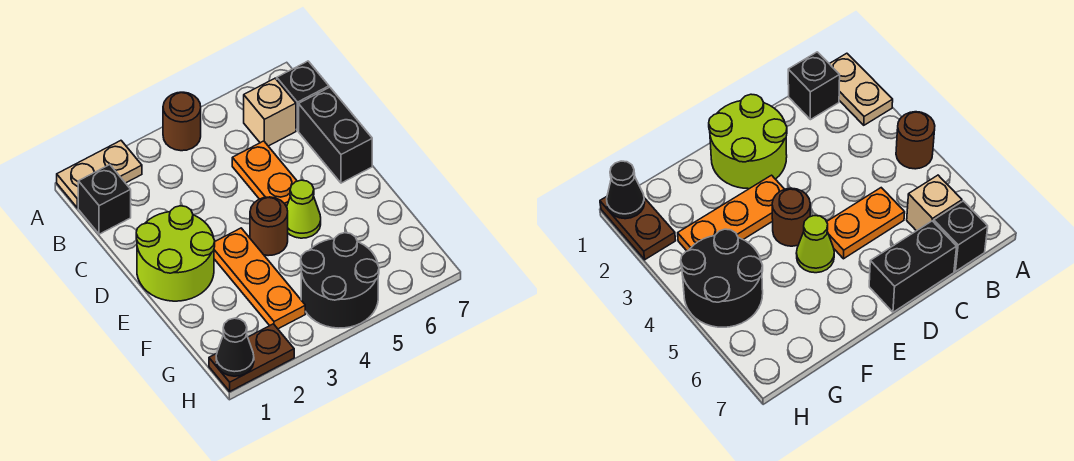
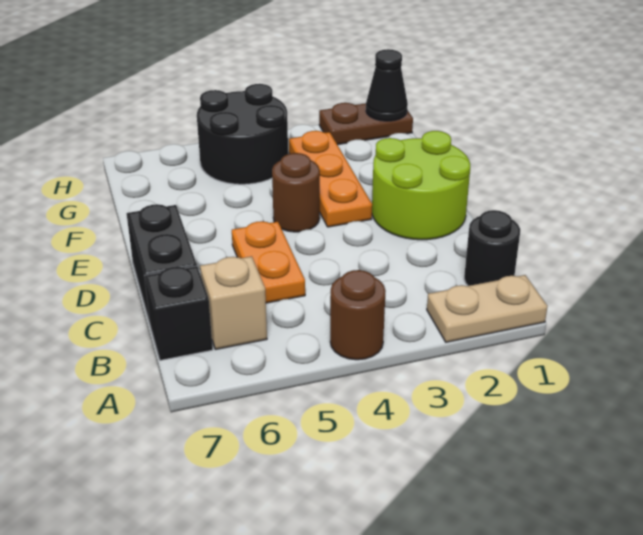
black brick B1 level 1 -> black round brick B1 level 1
lime cone E5 level 1 -> none

